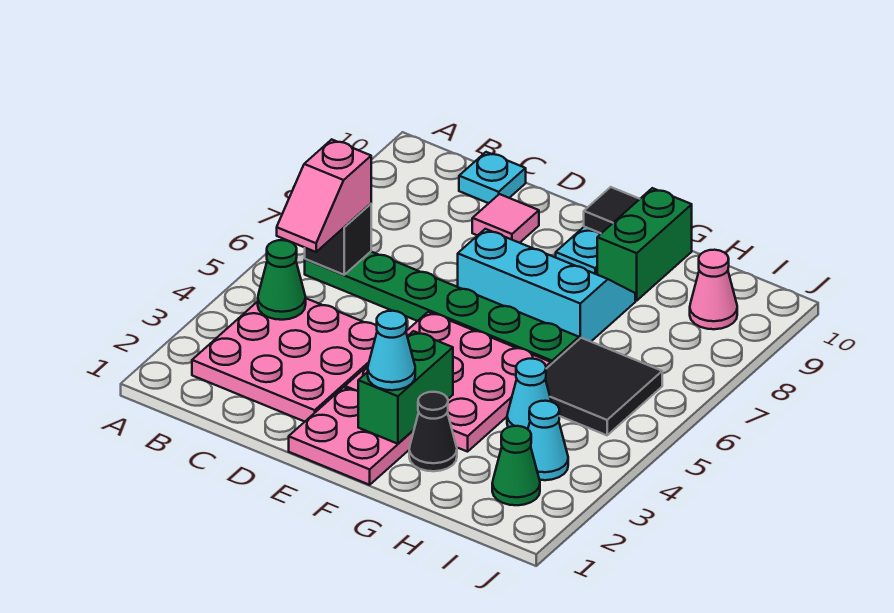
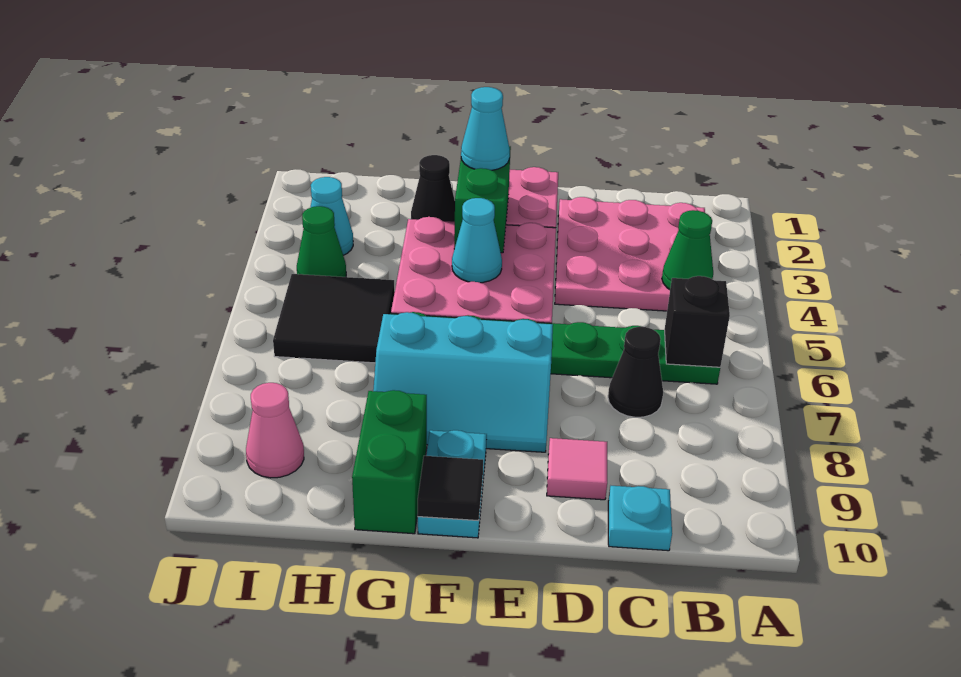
pink slope B5:B6 level 3 top 6 -> none
none -> black cone C7 level 1
cyan cone H4 level 1 -> cyan cone F4 level 2
green cone I2 level 1 -> green cone I4 level 1

